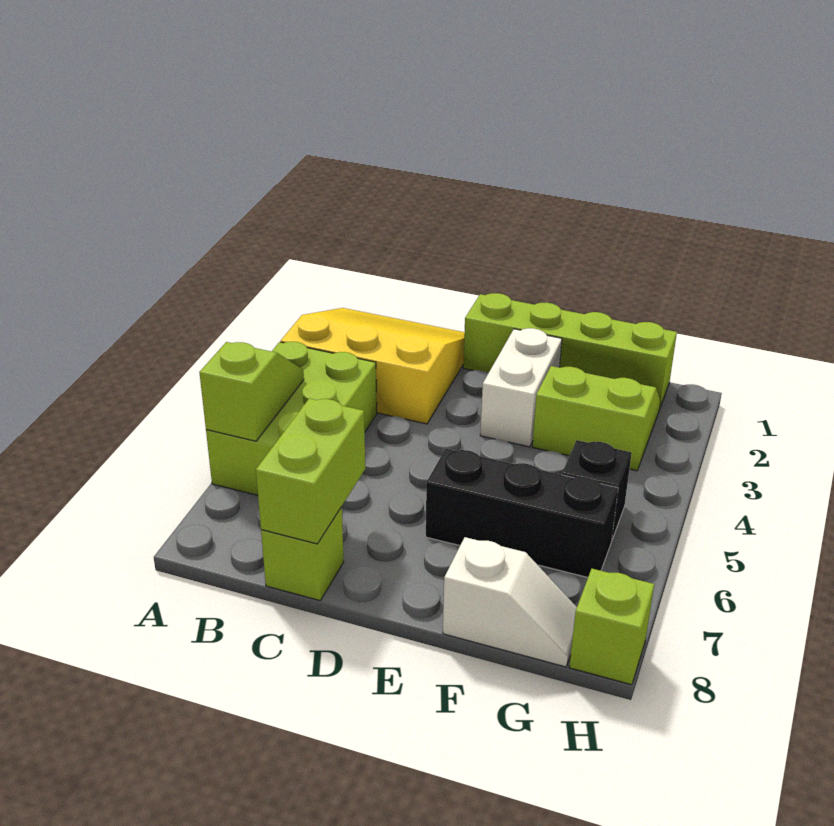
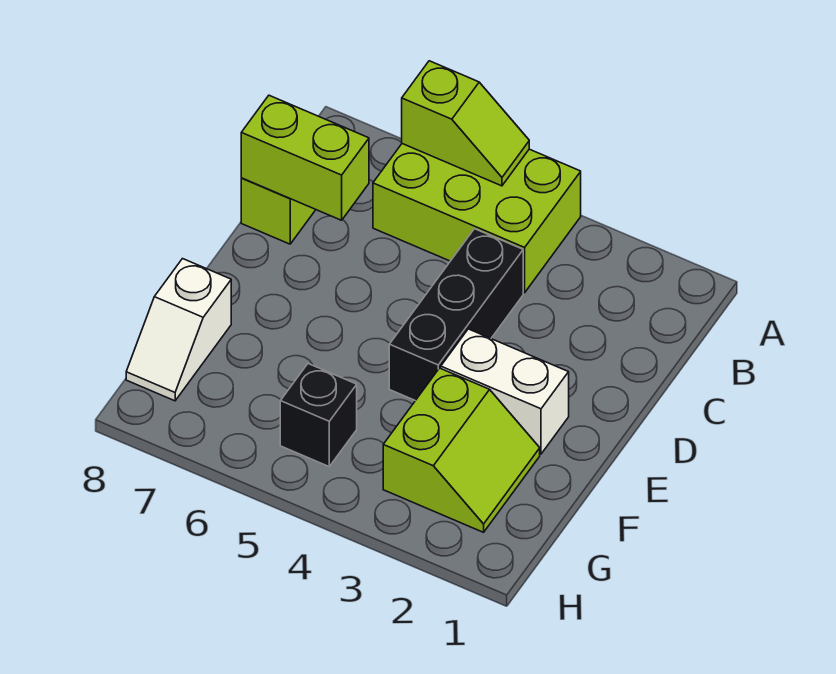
yellow slope A1:C3 level 1 top 3 -> none
lime brick D1:G1 level 1 -> none
black brick E6:G6 level 1 -> black brick C4:E4 level 1
lime brick H8 level 1 -> none

